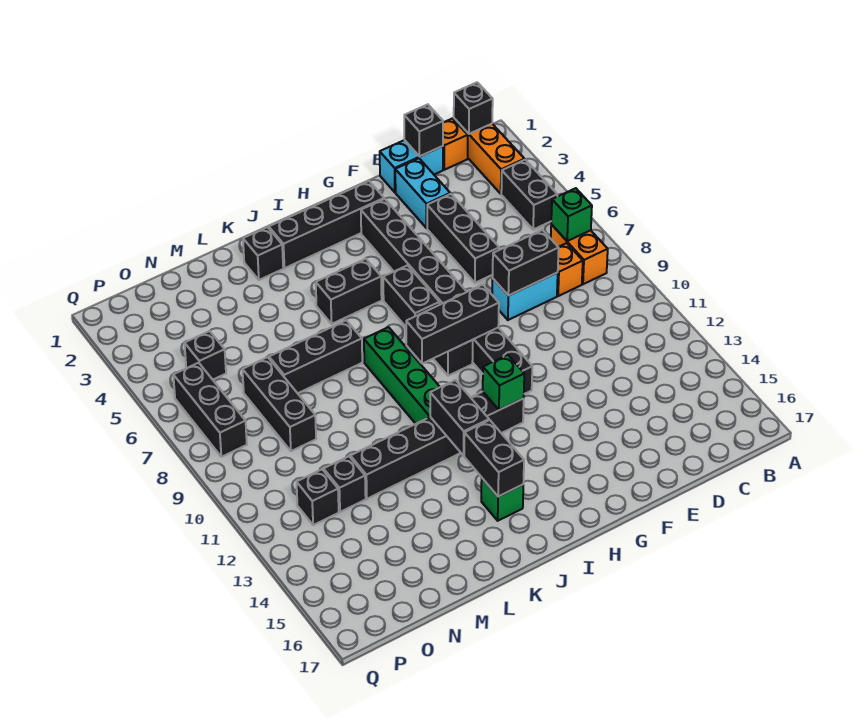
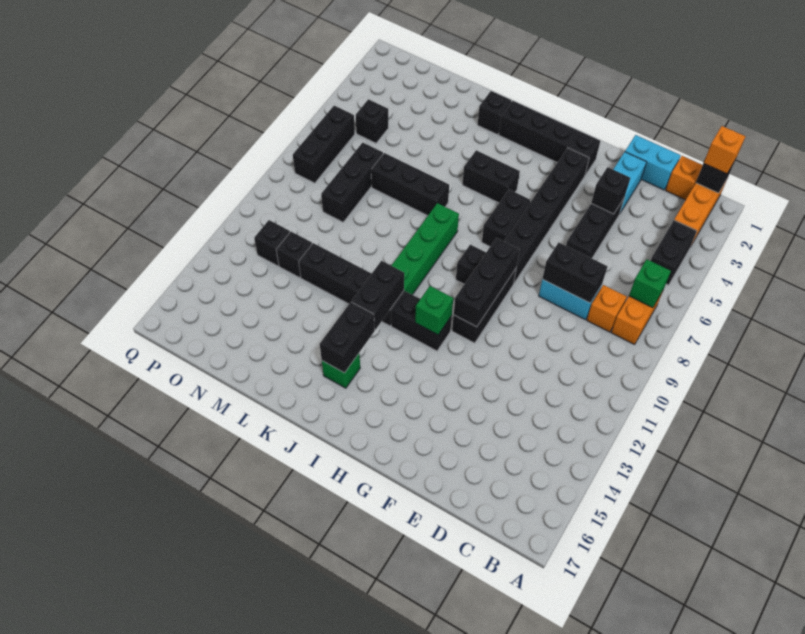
none -> orange brick B1 level 3
black brick D1 level 2 -> black brick E4 level 2
black brick G9:I9 level 2 -> black brick G9:G11 level 2

